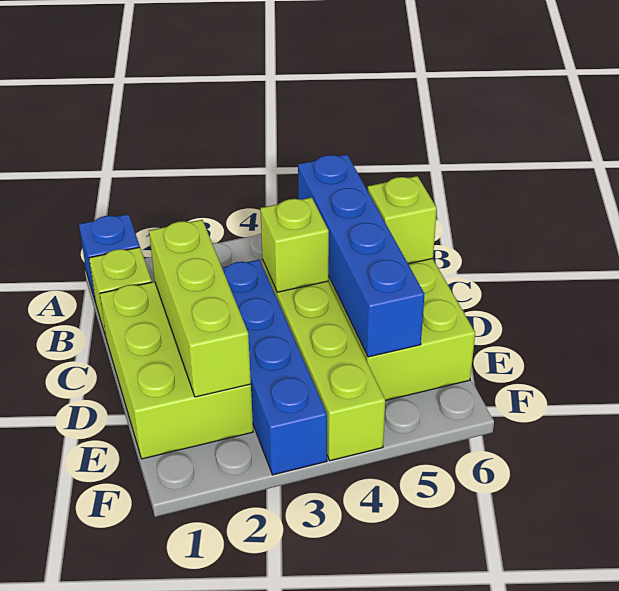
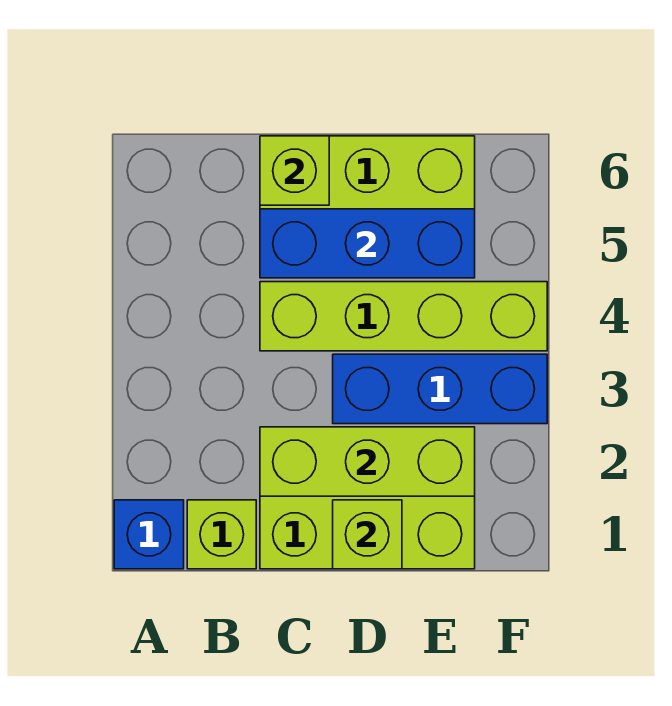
blue brick B5:E5 level 2 -> blue brick C5:E5 level 2
blue brick C3:F3 level 1 -> blue brick D3:F3 level 1
lime brick C4 level 2 -> lime brick D1 level 2

